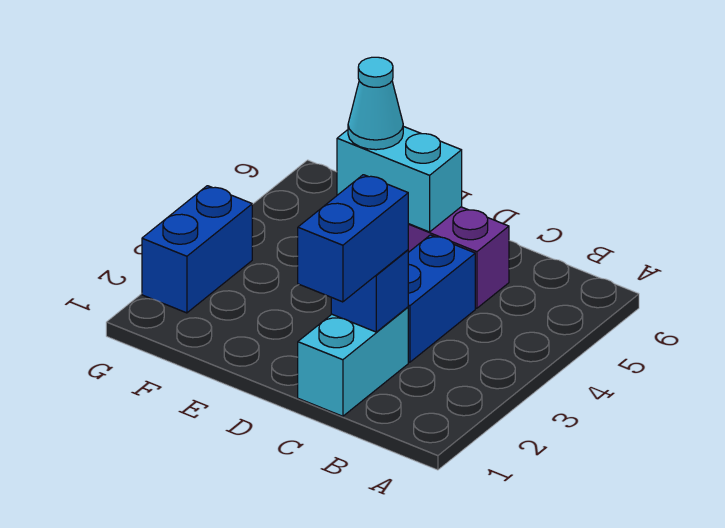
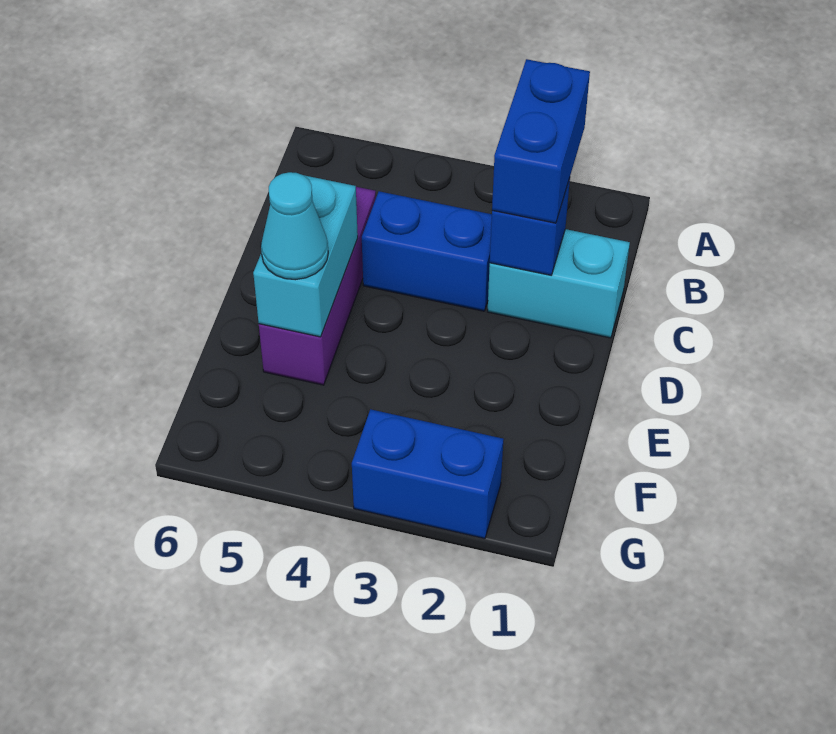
blue brick C1:C2 level 3 -> blue brick B2:C2 level 3

